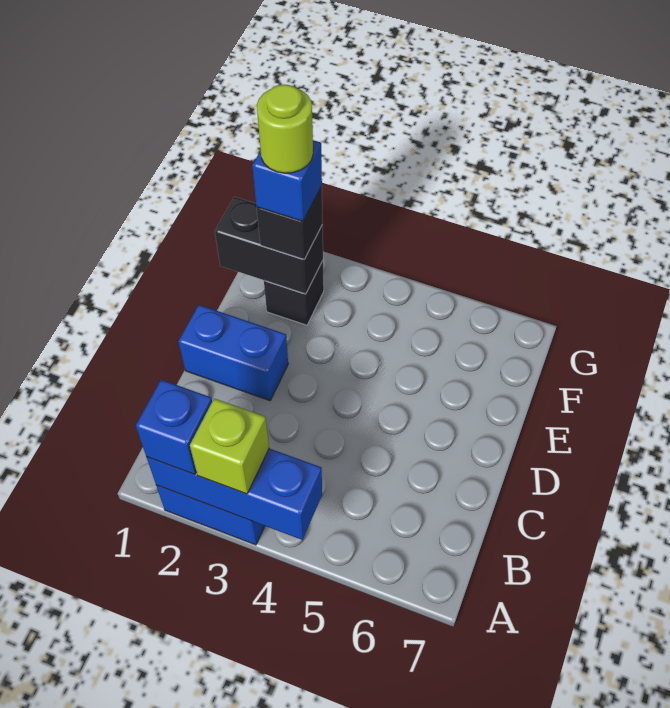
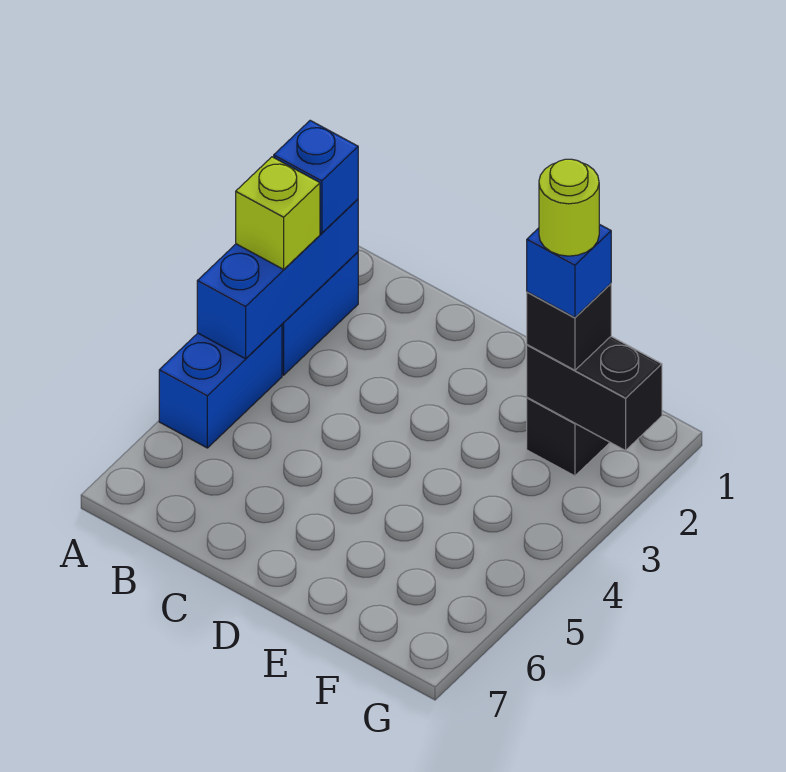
blue brick D1:D2 level 1 -> blue brick A4:A5 level 1
black brick F1:F2 level 2 -> black brick F2:G2 level 2

